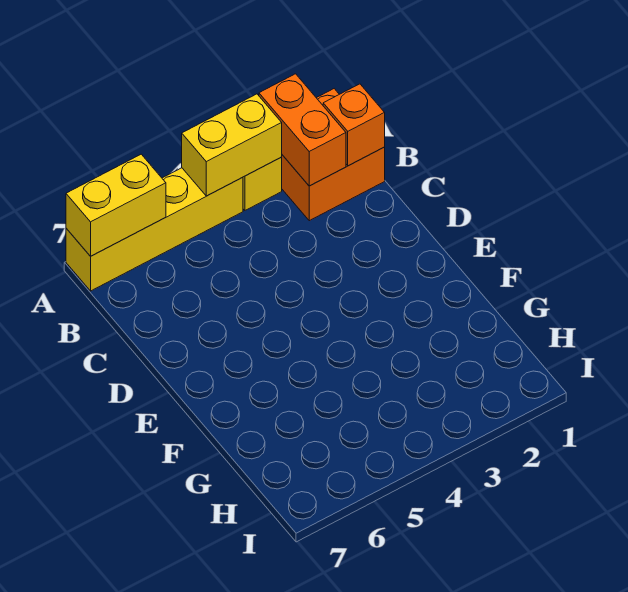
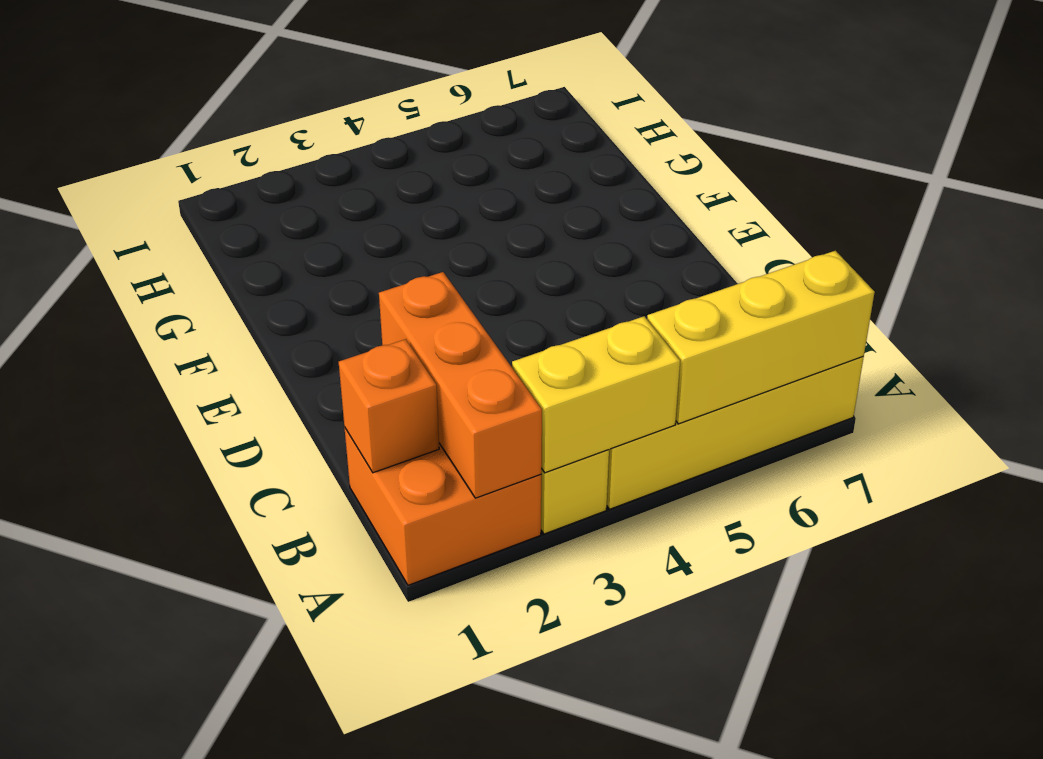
orange brick A2:B2 level 2 -> orange brick A2:C2 level 2
yellow brick A6:A7 level 2 -> yellow brick A5:A7 level 2

